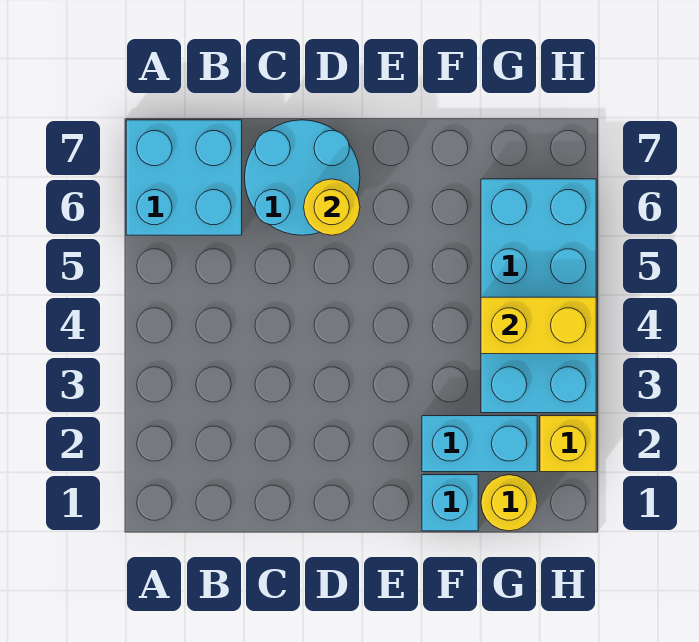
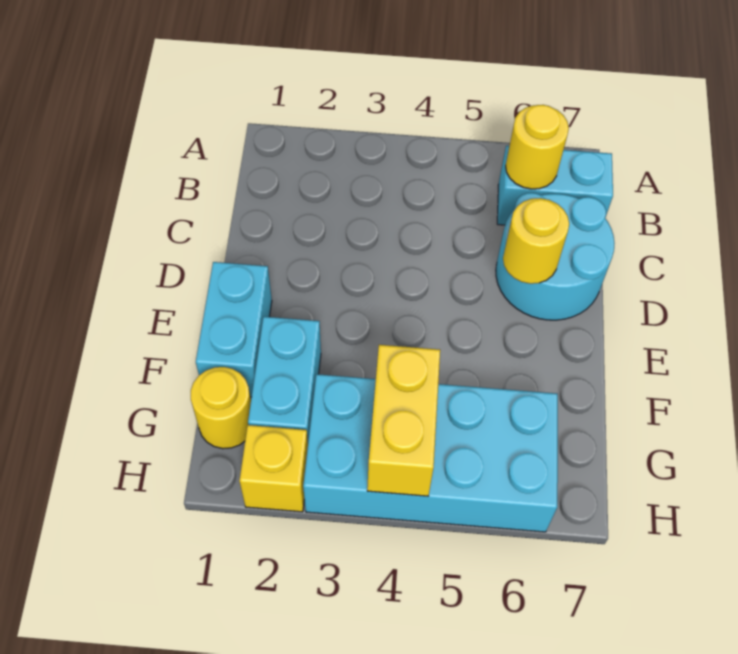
cyan brick A6:B7 level 1 -> cyan brick B6:B7 level 1
none -> yellow round brick B6 level 2
cyan brick F1 level 1 -> cyan brick E1:F1 level 1

